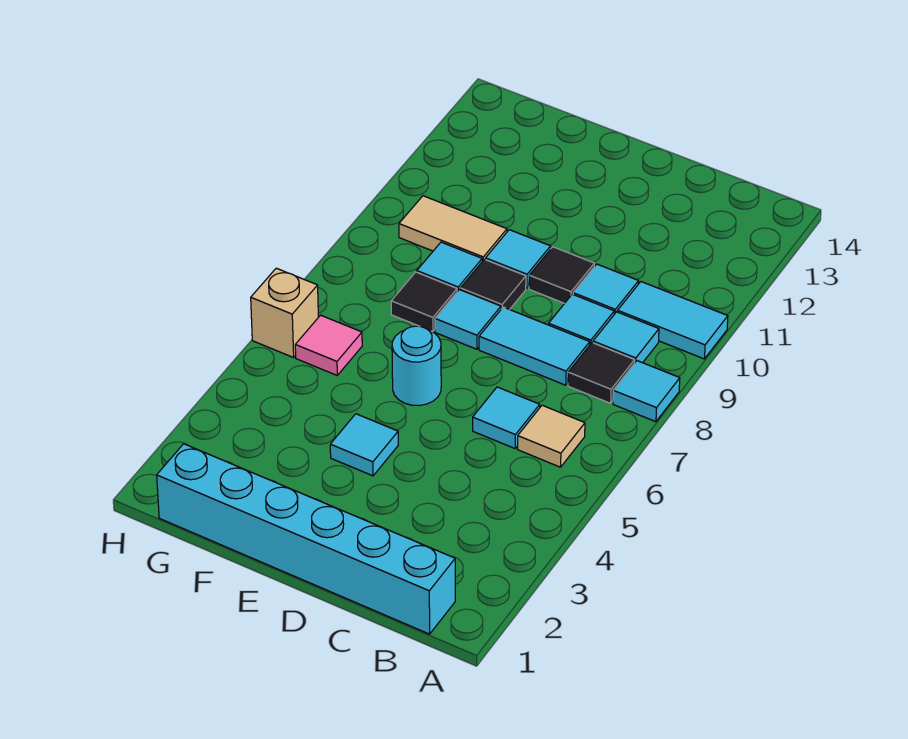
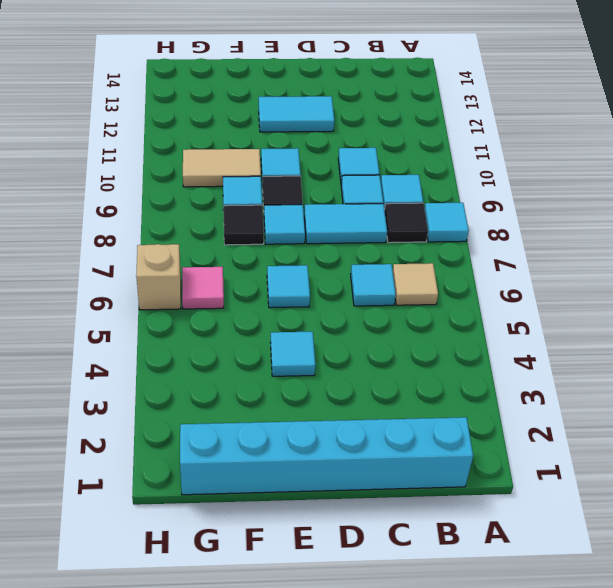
cyan tile A10:B10 level 1 -> cyan tile D12:E12 level 1
black tile D10 level 1 -> none
cyan round brick E6 level 1 -> cyan tile E6 level 1

